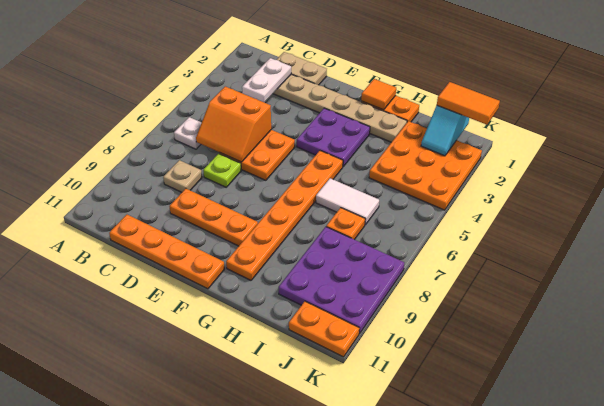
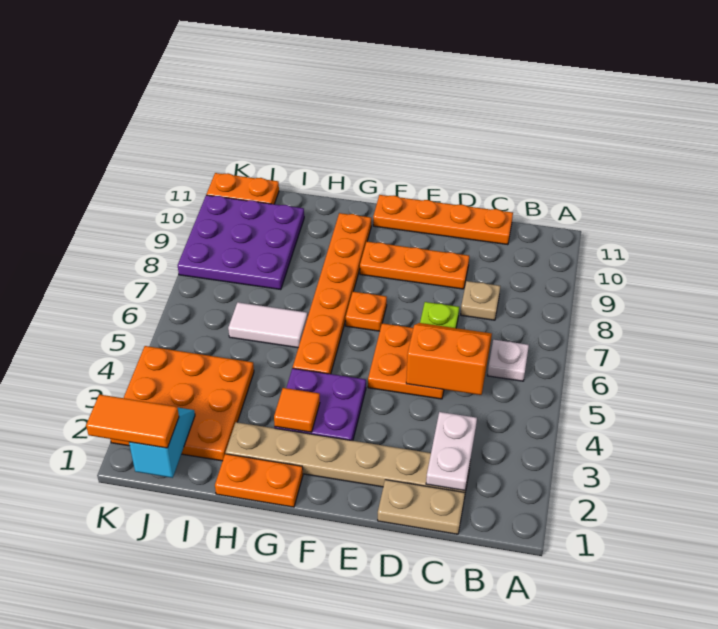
orange tile G1 level 2 -> orange tile G3 level 2
orange plate I7 level 1 -> orange plate F7 level 1

